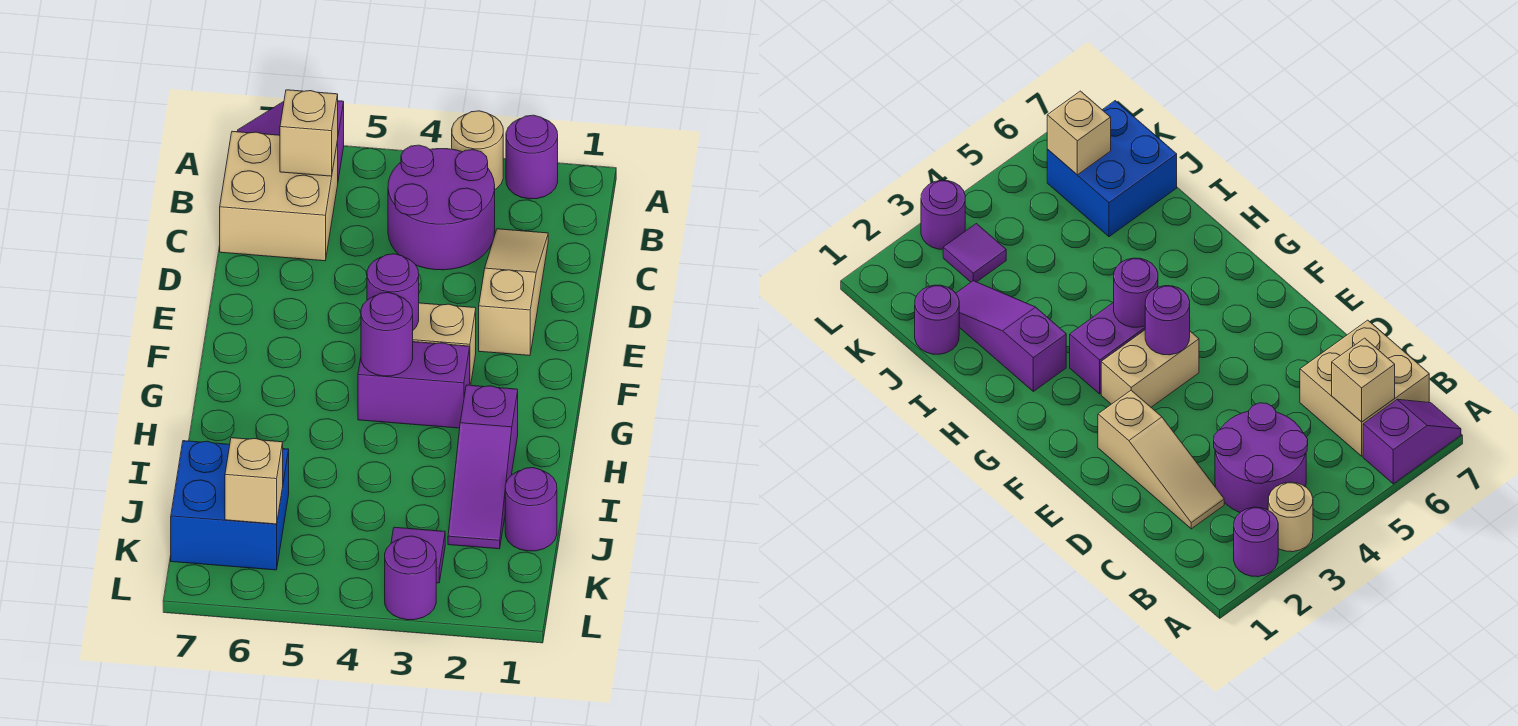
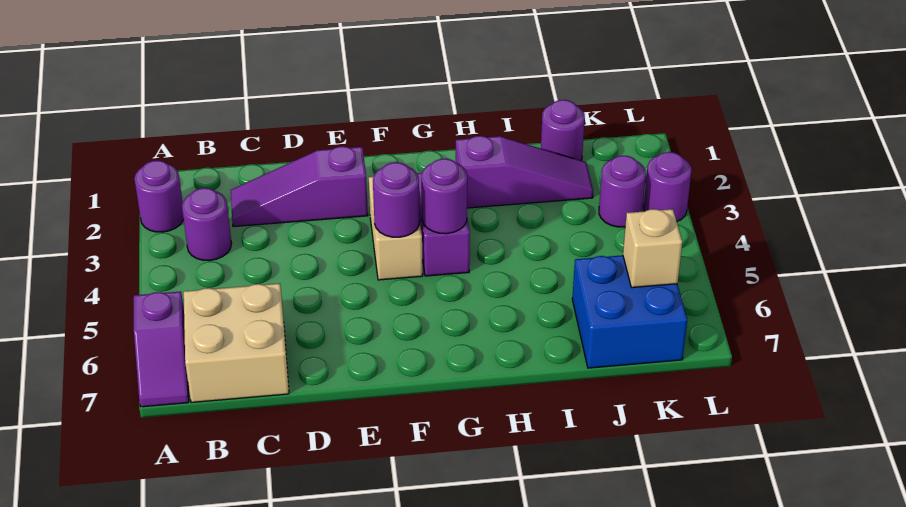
tan round brick A3 level 1 -> none
purple round brick B3:C4 level 1 -> purple round brick B3 level 1
tan brick B6 level 2 -> none
tan slope C2:E2 level 1 top E -> purple slope C2:E2 level 1 top E
purple tile K3 level 1 -> purple round brick K3 level 1

